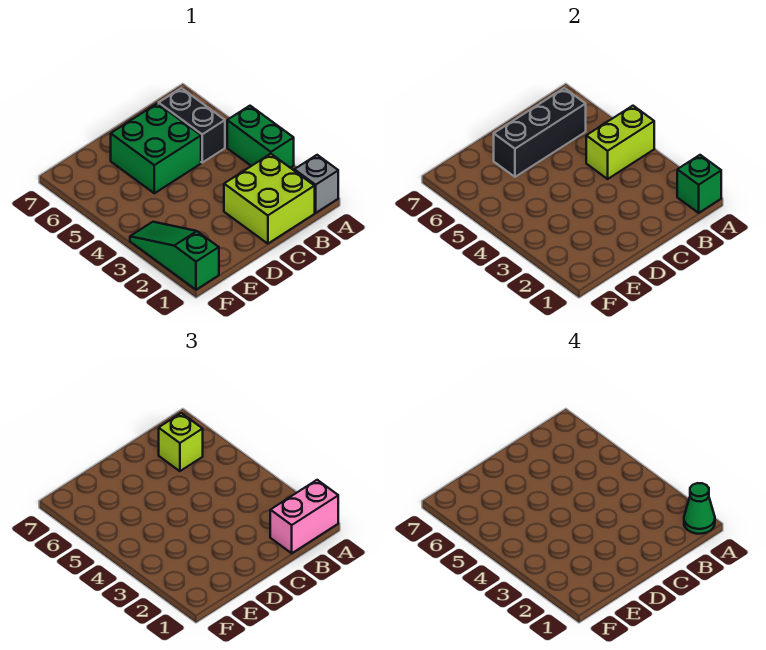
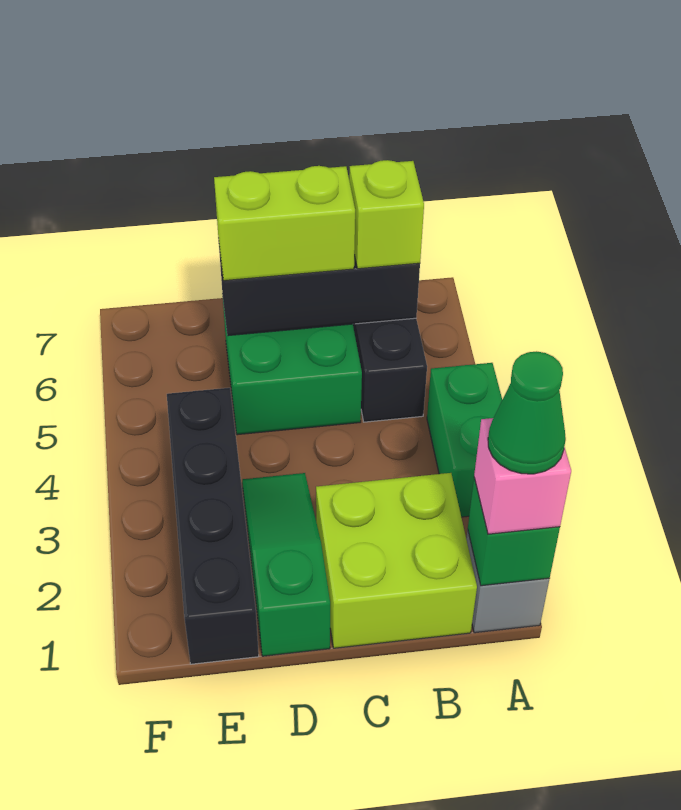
pink brick A1:B1 level 3 -> pink brick A1 level 3
lime brick A4:B4 level 2 -> lime brick C6:D6 level 3
none -> black brick E1:E4 level 1
green slope F1:F3 level 1 top 1 -> green slope D1:D3 level 1 top 1

